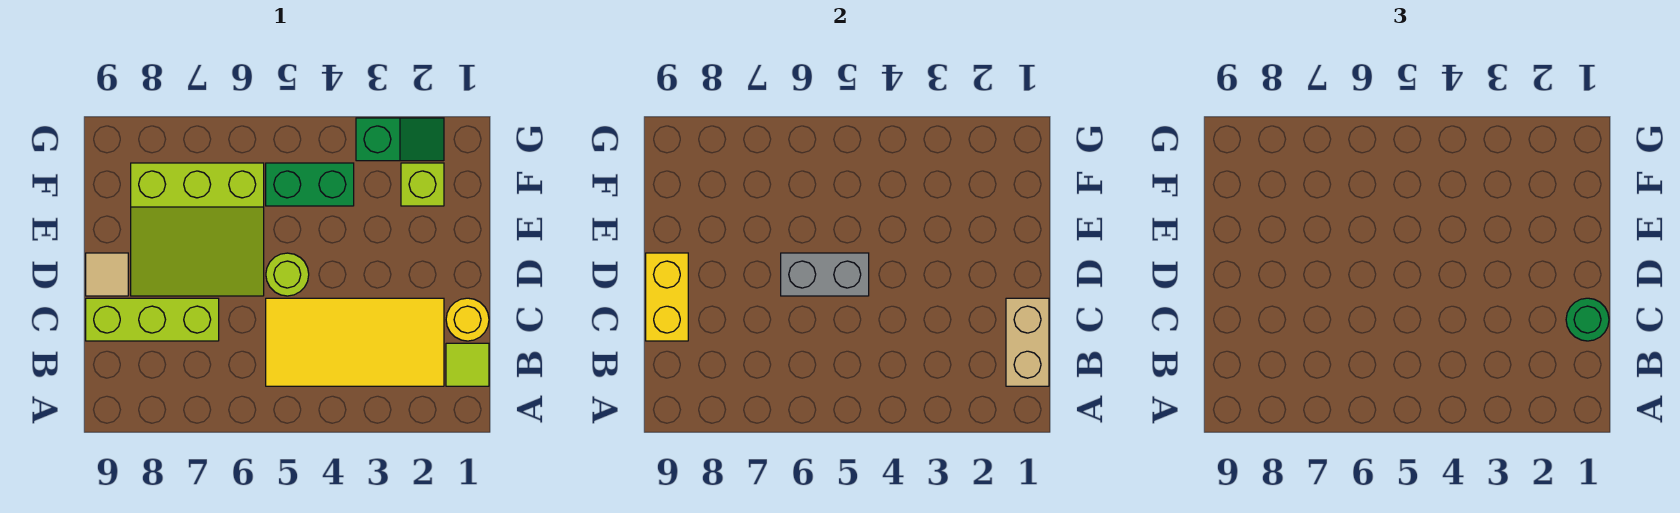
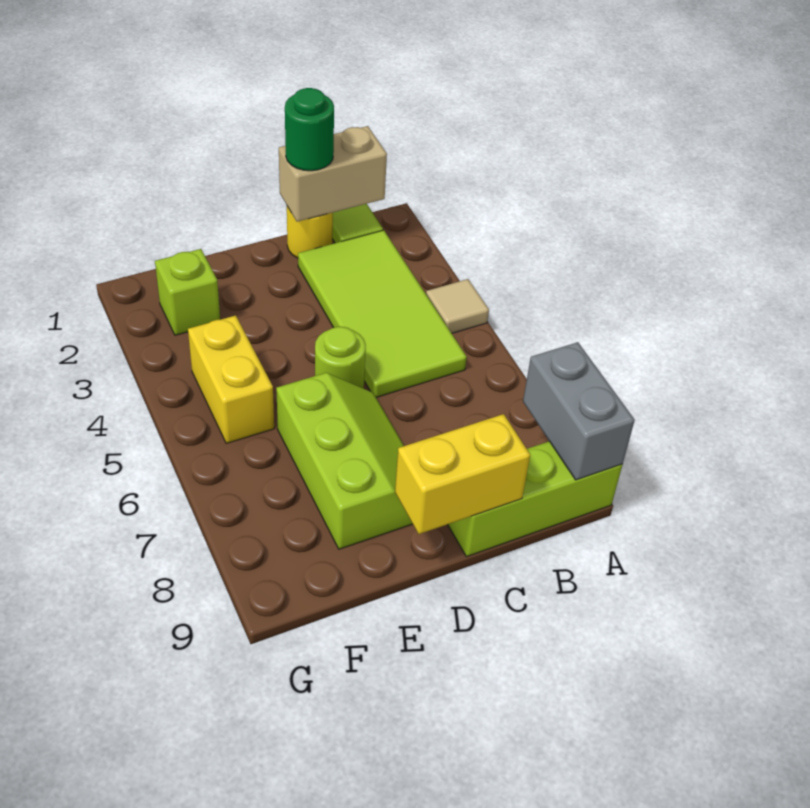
yellow tile B2:C5 level 1 -> lime tile B2:C5 level 1
lime brick C7:C9 level 1 -> lime brick A9:C9 level 1
grey brick D5:D6 level 2 -> grey brick A8:A9 level 2
lime slope D6:F8 level 1 top F -> lime slope D6:E8 level 1 top E
tan tile D9 level 1 -> tan tile A4 level 1
green brick F4:F5 level 1 -> yellow brick F4:F5 level 1
green slope G2:G3 level 1 top 3 -> none

